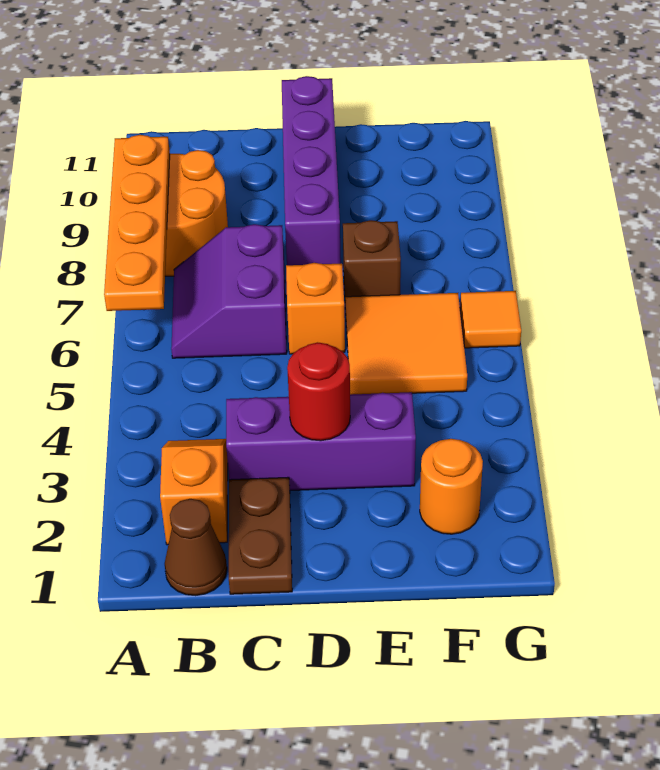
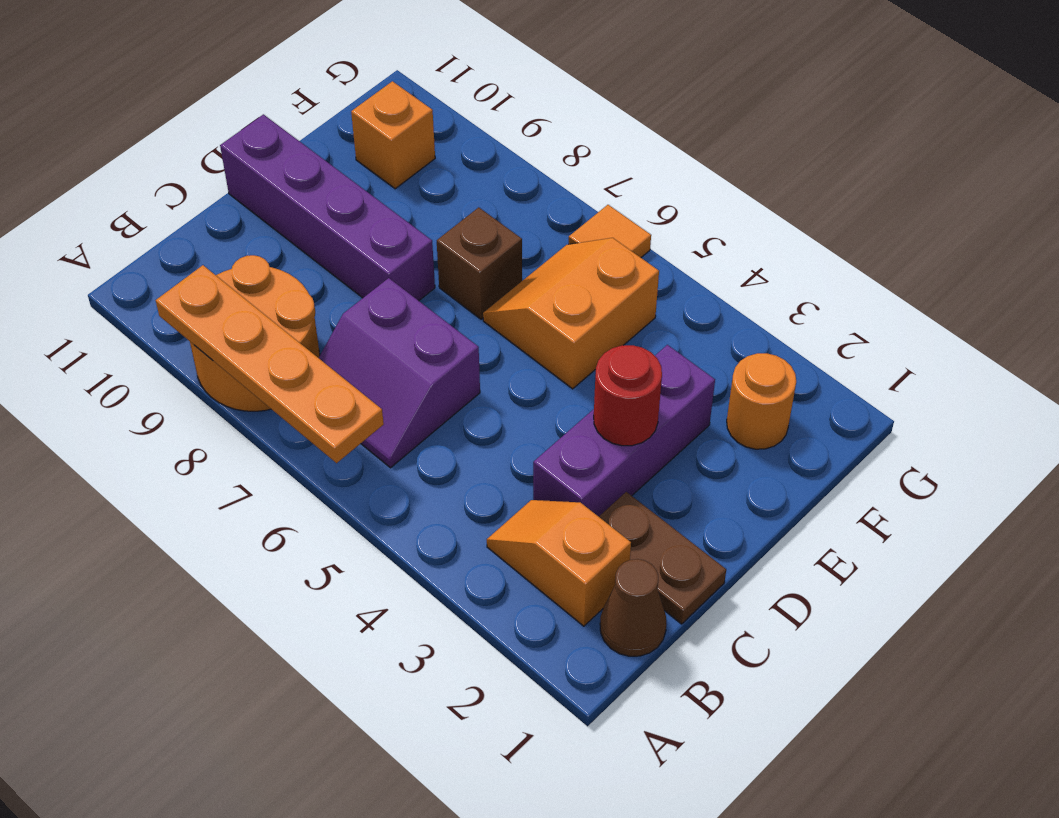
orange brick D6 level 1 -> orange brick F10 level 1
orange tile E5:F6 level 1 -> orange slope E5:F6 level 1 top 5

